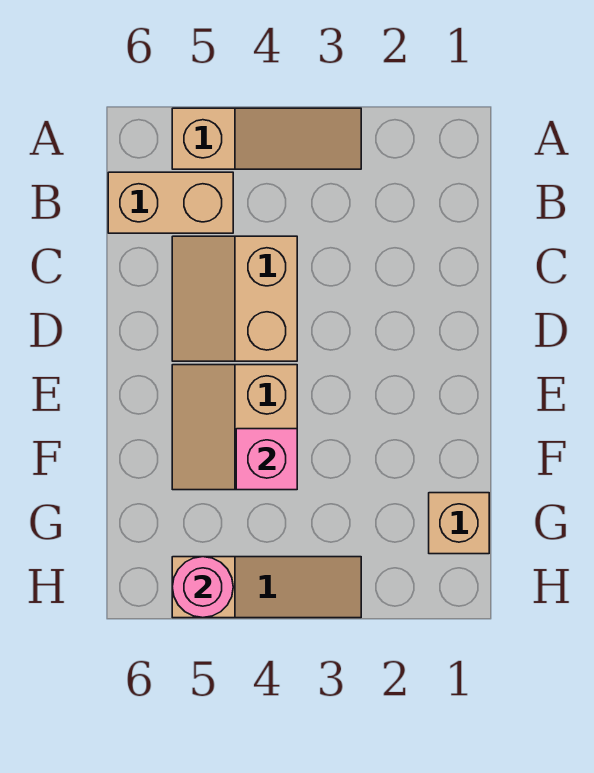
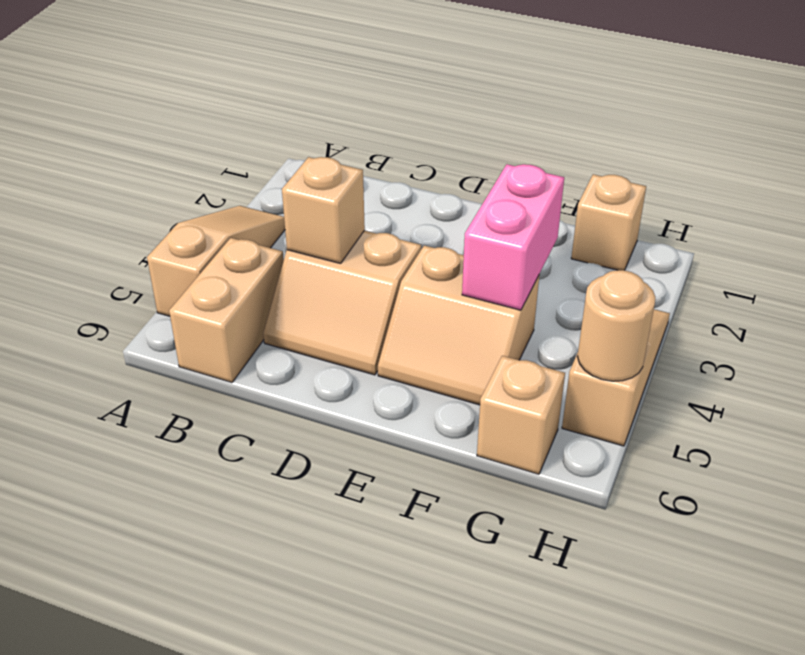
none -> tan brick C4 level 2
pink brick F4 level 2 -> pink brick F3:F4 level 2
none -> tan brick G6 level 1
pink round brick H5 level 2 -> tan round brick H5 level 2

